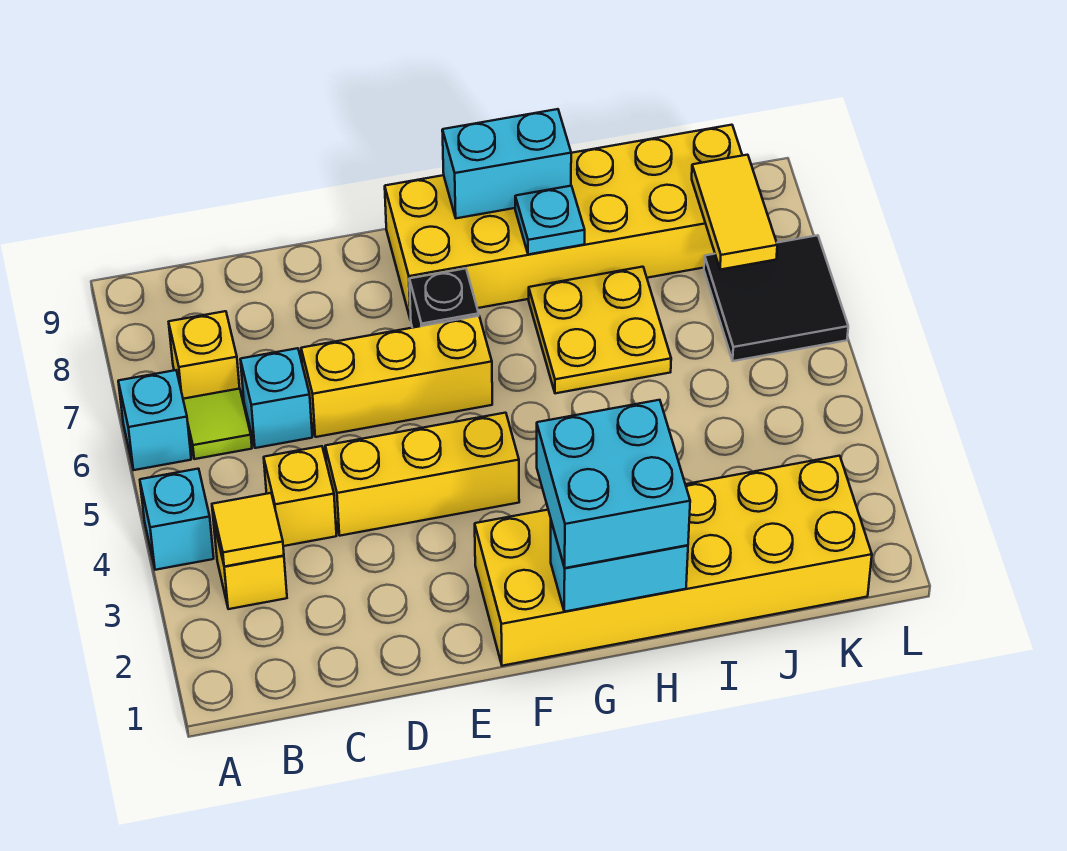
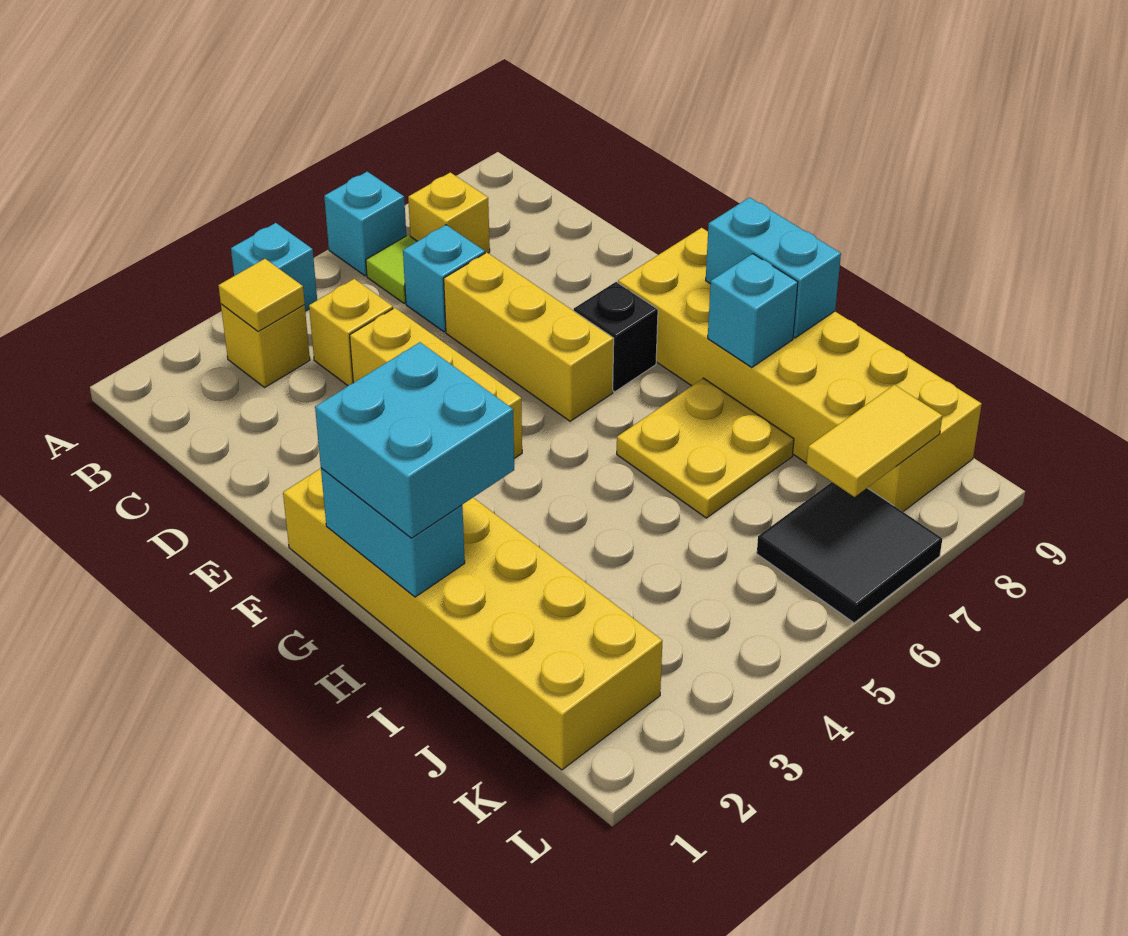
cyan plate H8 level 2 -> cyan brick H8 level 2

